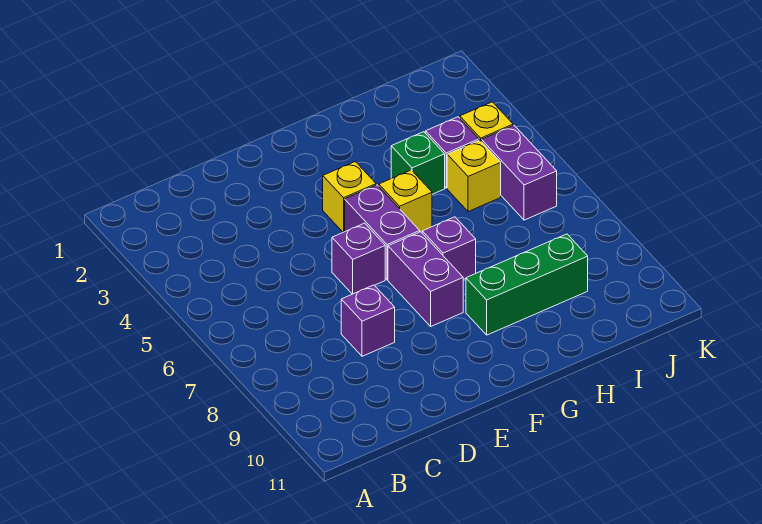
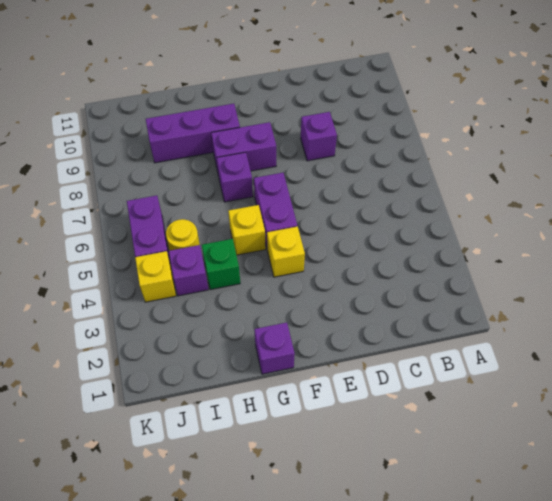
purple brick E6 level 1 -> purple brick G1 level 1
purple brick F7:F8 level 1 -> purple brick F8:G8 level 1
green brick G9:I9 level 1 -> purple brick G9:I9 level 1
yellow brick I5 level 1 -> yellow round brick I5 level 1

